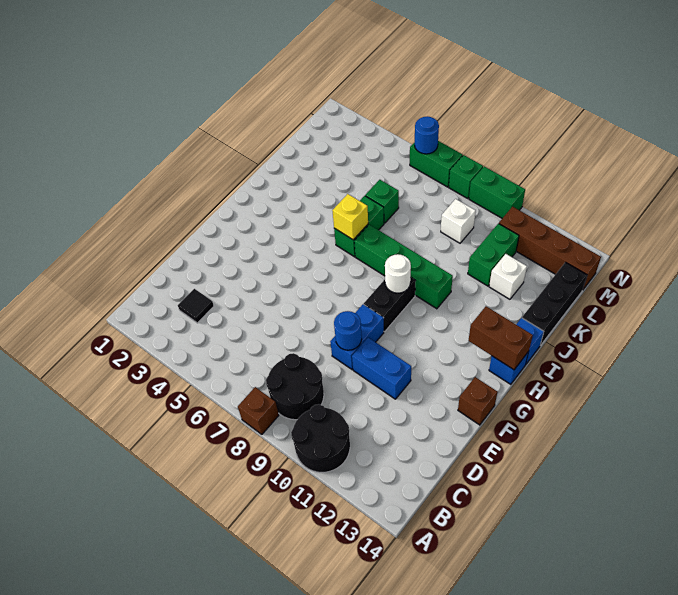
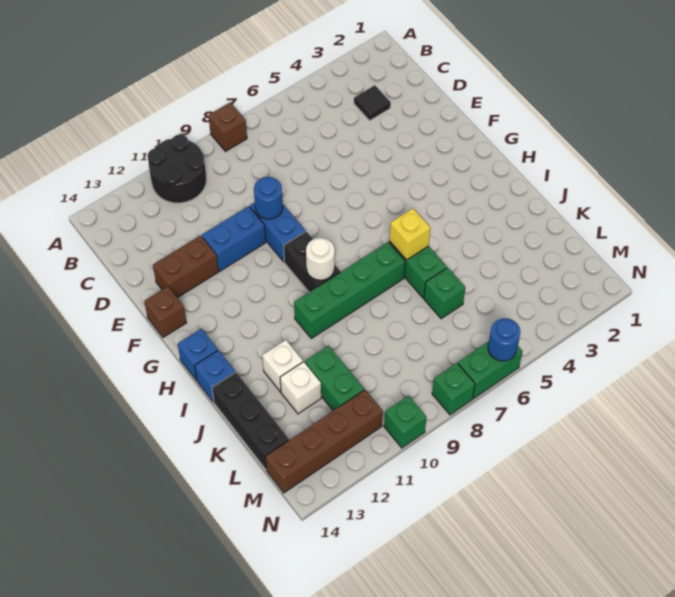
black round brick B8:C9 level 1 -> none
brown brick H13:H14 level 2 -> brown brick E12:E13 level 1
white brick L9 level 1 -> white brick J12 level 1
green brick N9:N10 level 1 -> green brick N10 level 1

